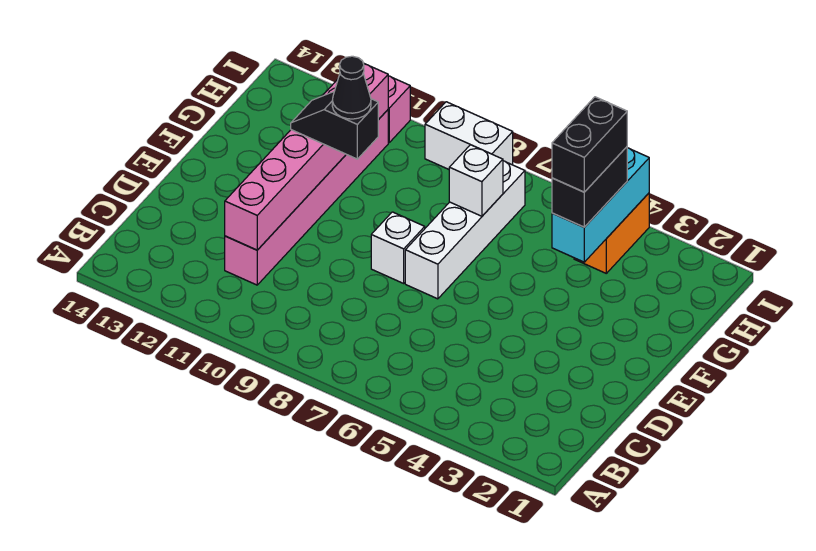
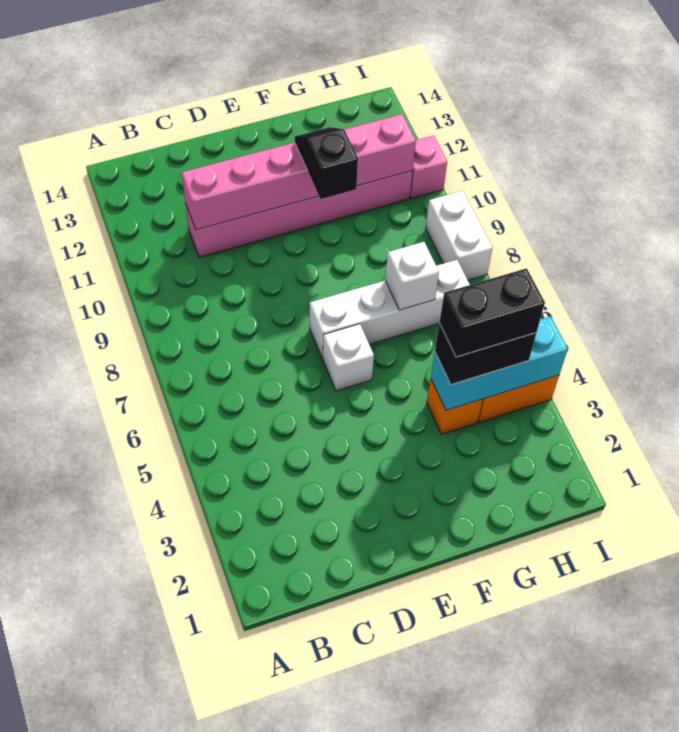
white brick E8 level 1 -> white brick E6 level 1
black cone F10 level 4 -> none
none -> orange brick G4 level 1

